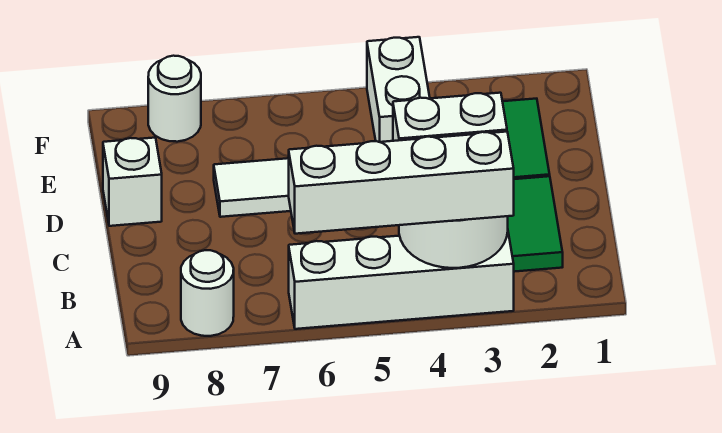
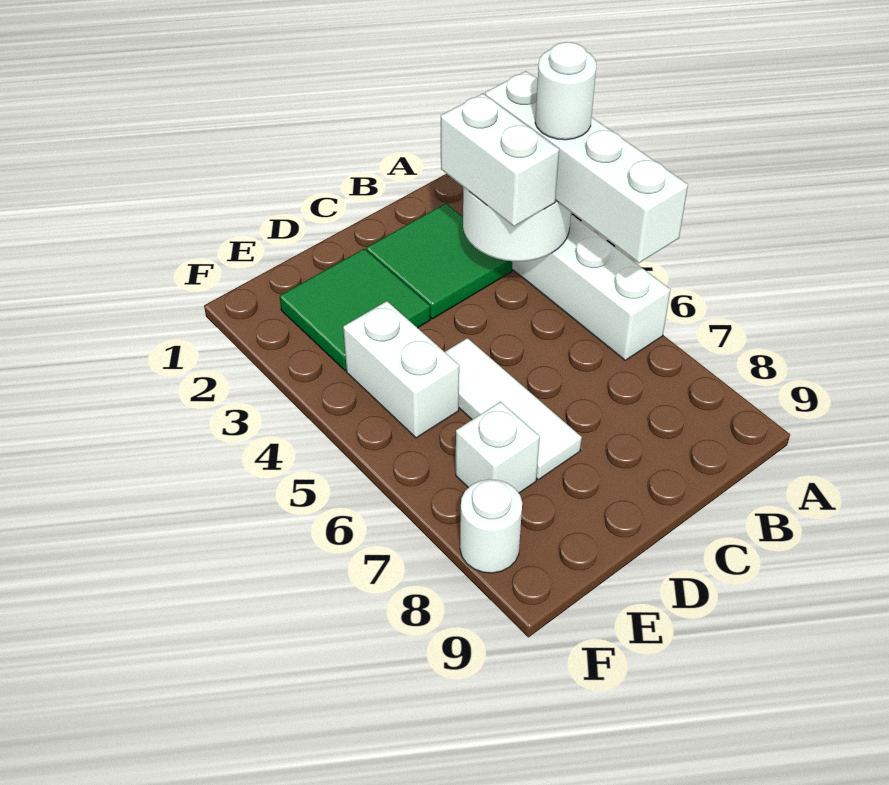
white round brick A8 level 1 -> white round brick A4 level 4
white brick D9 level 1 -> white brick E7 level 1
white brick E4:F4 level 1 -> white brick E4:E5 level 1

